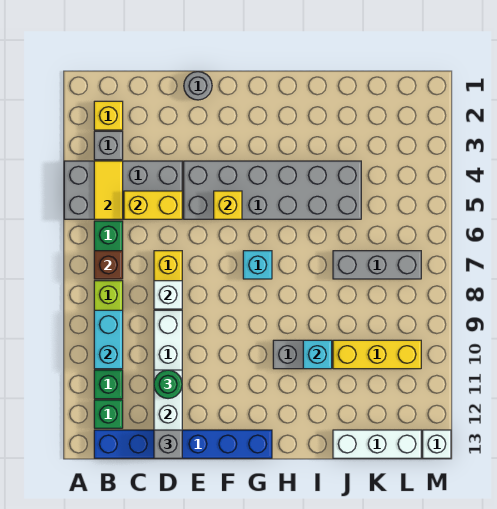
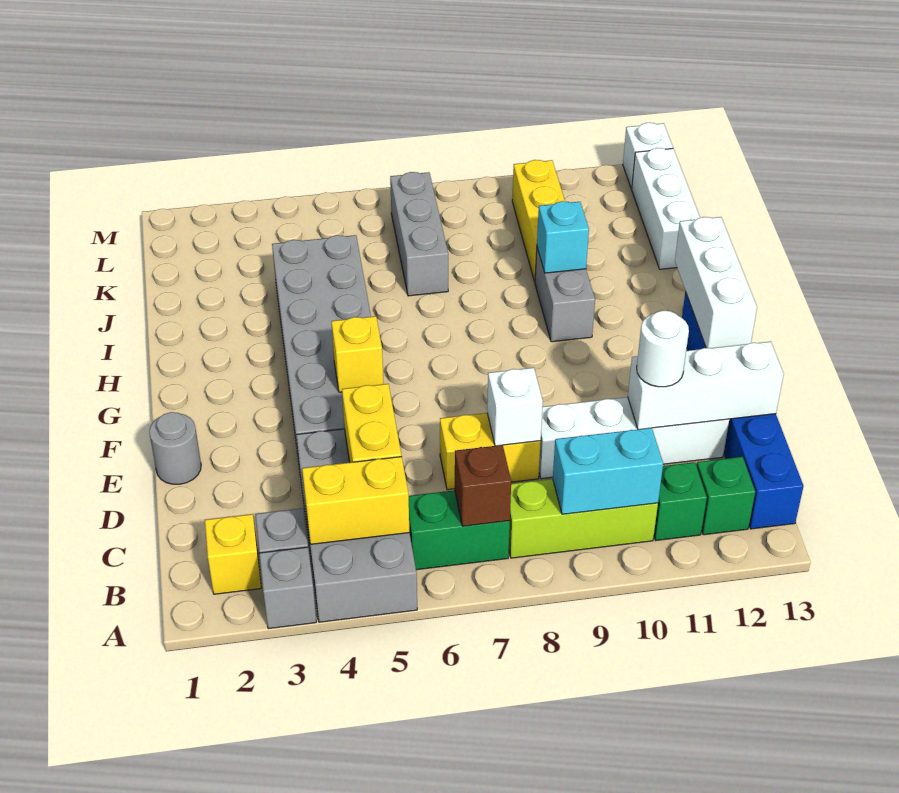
yellow tile B4:B5 level 2 -> yellow brick B4:B5 level 2
green round brick D11 level 3 -> white round brick D11 level 3
grey brick D13 level 3 -> grey brick A3 level 1
none -> white brick F13:H13 level 2
cyan brick G7 level 1 -> none

